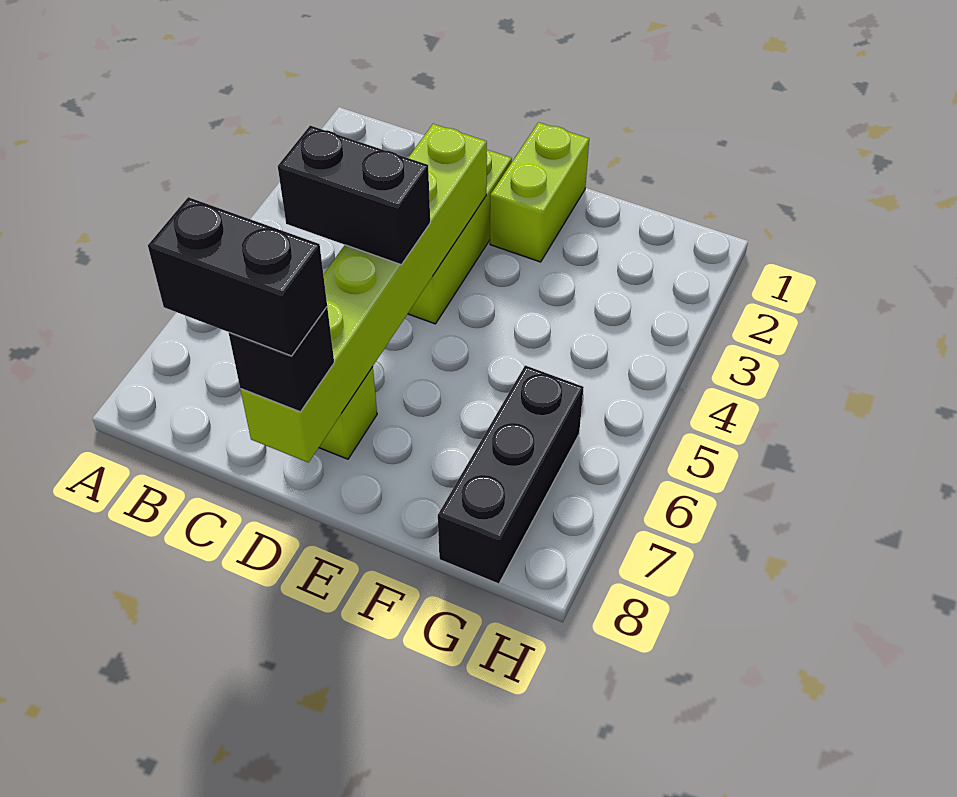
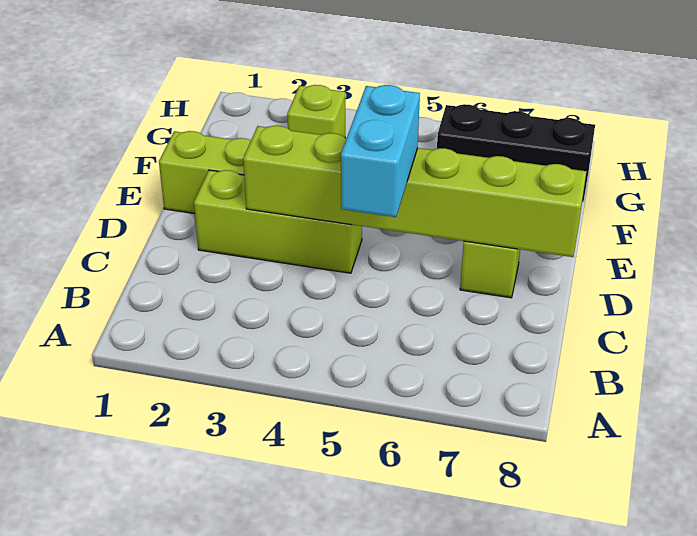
black brick C5:D5 level 3 -> cyan brick C5:D5 level 3
black brick C8:D8 level 4 -> none
black brick D8 level 3 -> none
none -> lime brick G3 level 1

